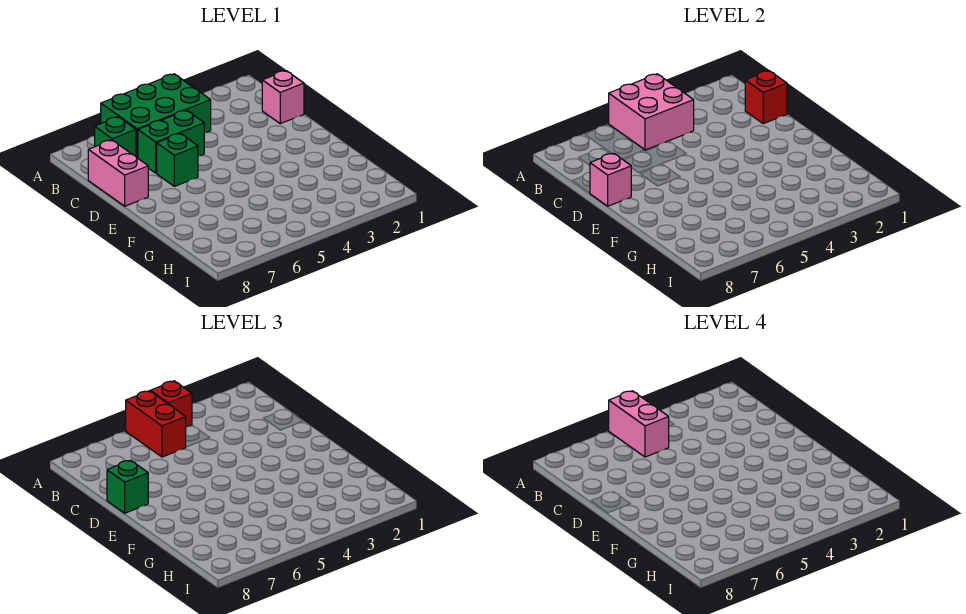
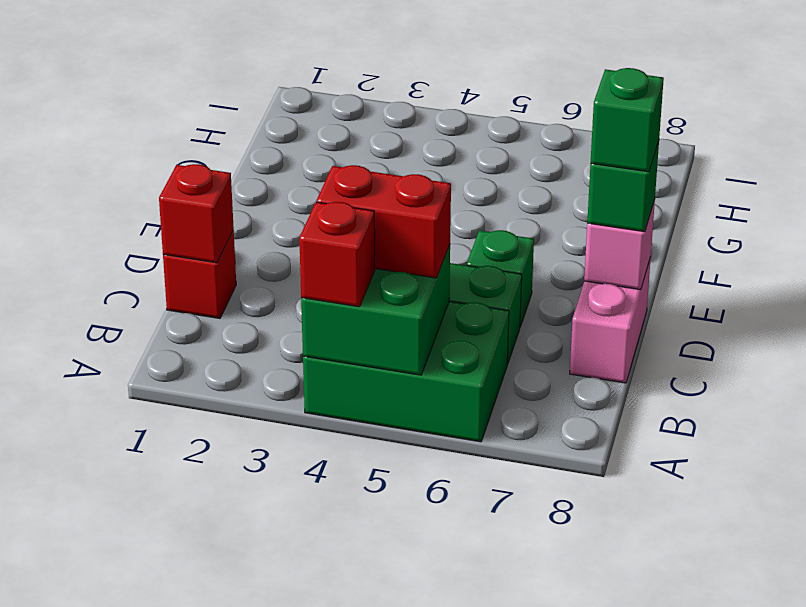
pink brick A4:B5 level 2 -> green brick A4:B5 level 2
red brick A5:B5 level 3 -> red brick B4:B5 level 3
pink brick A5:B5 level 4 -> none
green brick B7 level 1 -> green brick D8 level 4
pink brick C1 level 1 -> red brick C1 level 1

